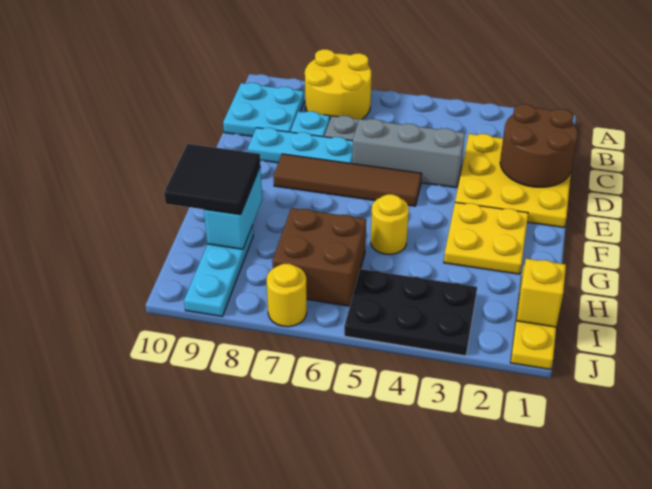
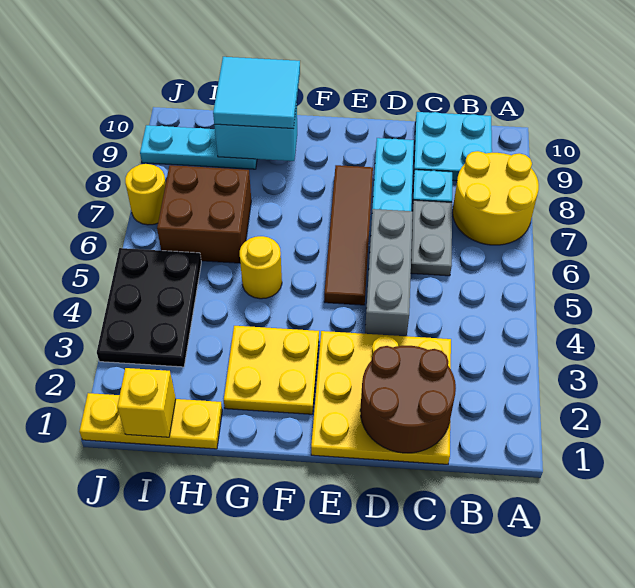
black tile G9:H10 level 3 -> cyan tile G9:H10 level 3

